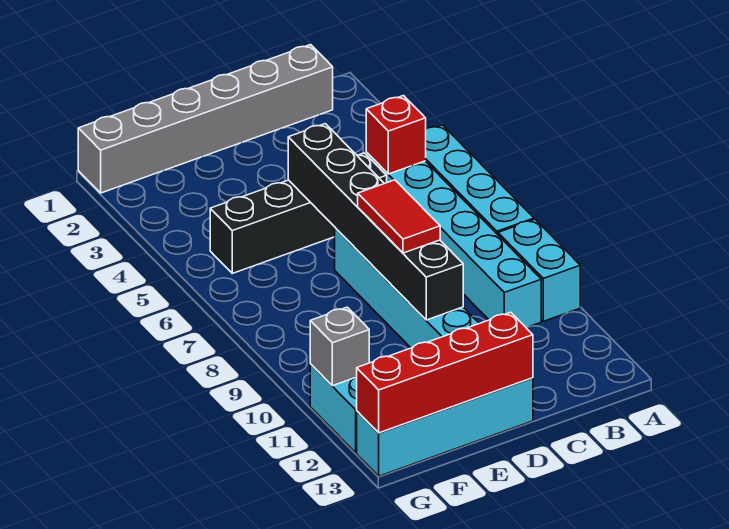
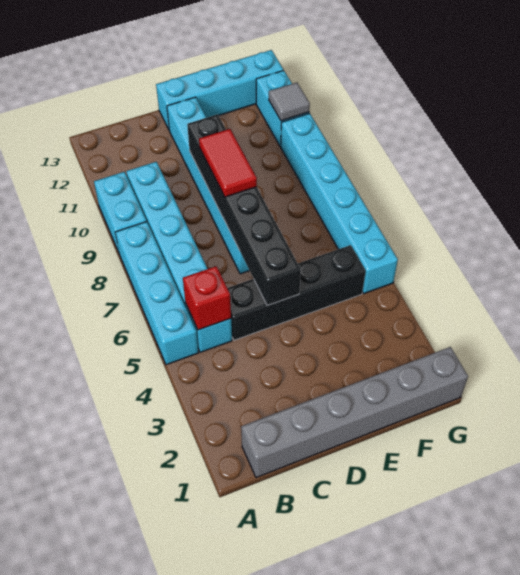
red brick D13:G13 level 2 -> none
none -> cyan brick G5:G10 level 1
grey brick G11 level 2 -> grey tile G11 level 2

